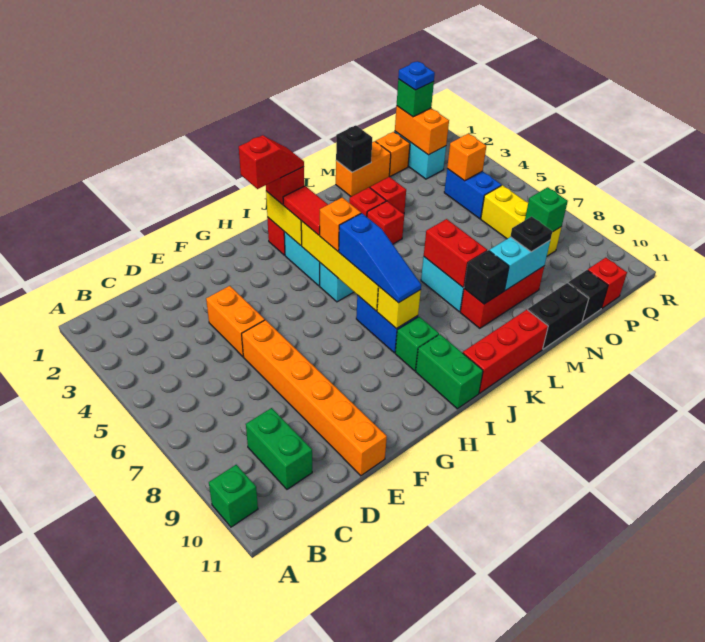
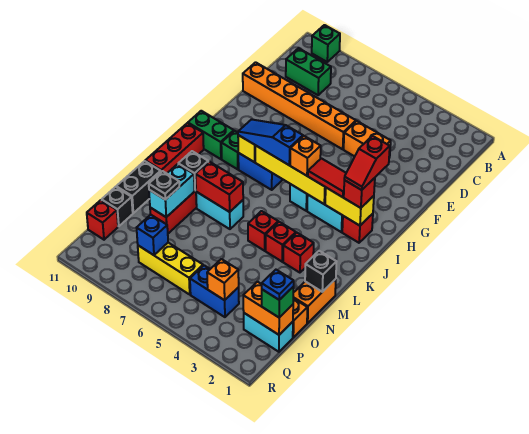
red brick M3 level 1 -> red brick L5 level 1
green brick P8 level 2 -> blue brick P8 level 2

